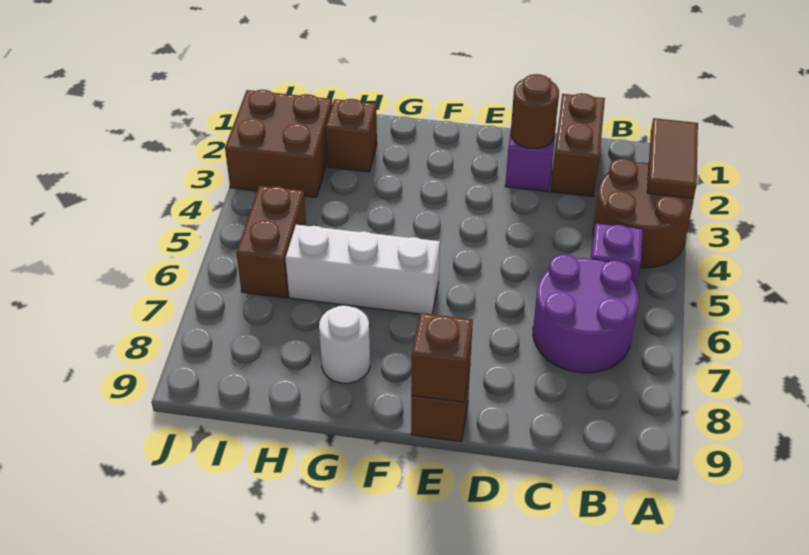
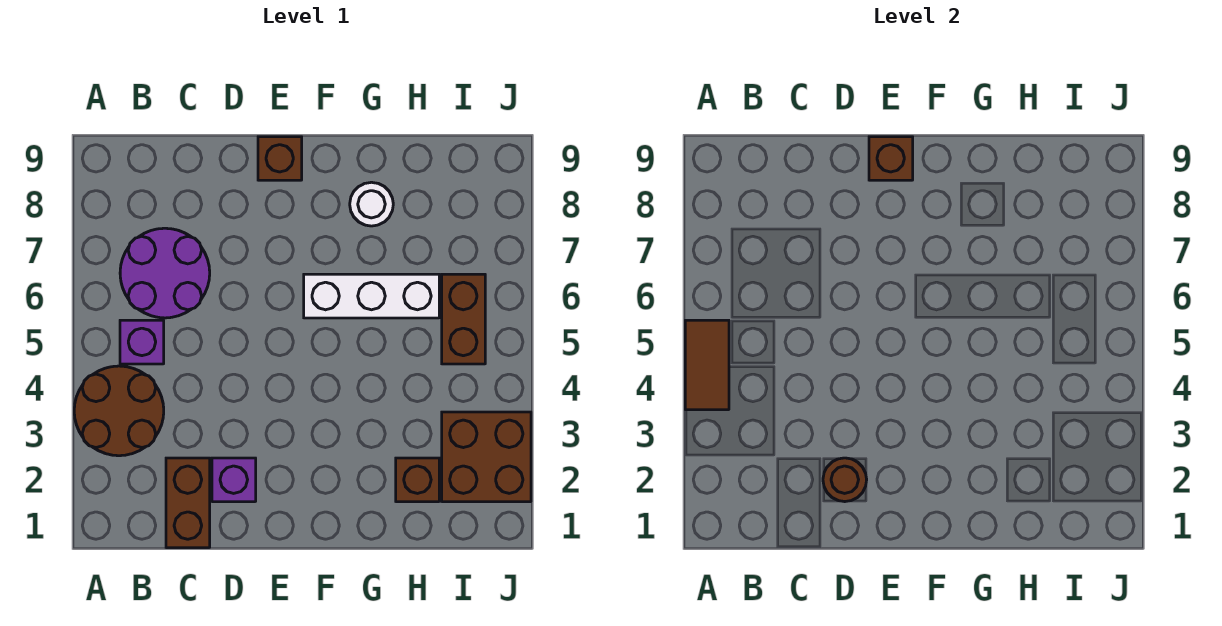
brown tile A2:A3 level 2 -> brown tile A4:A5 level 2

